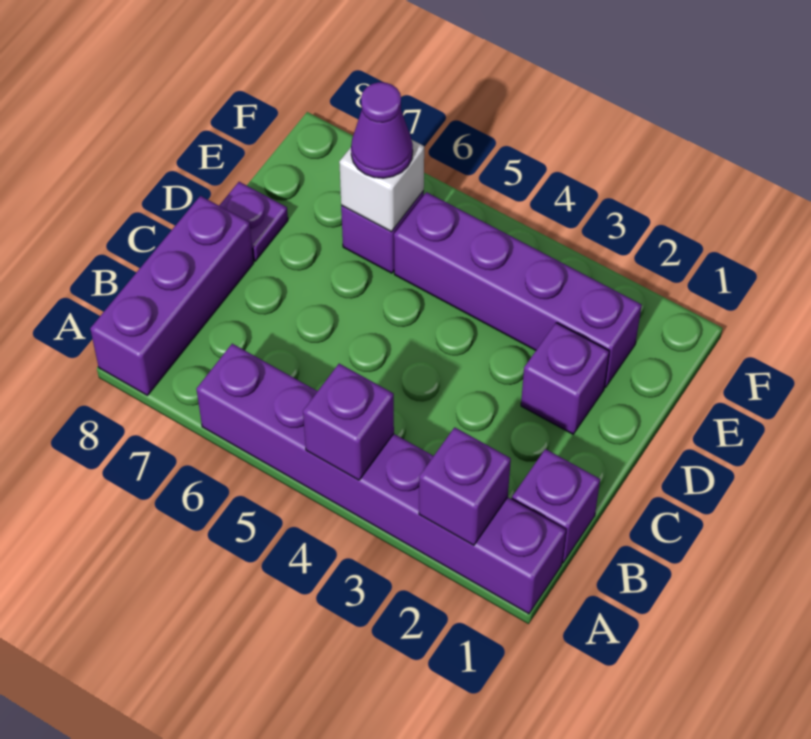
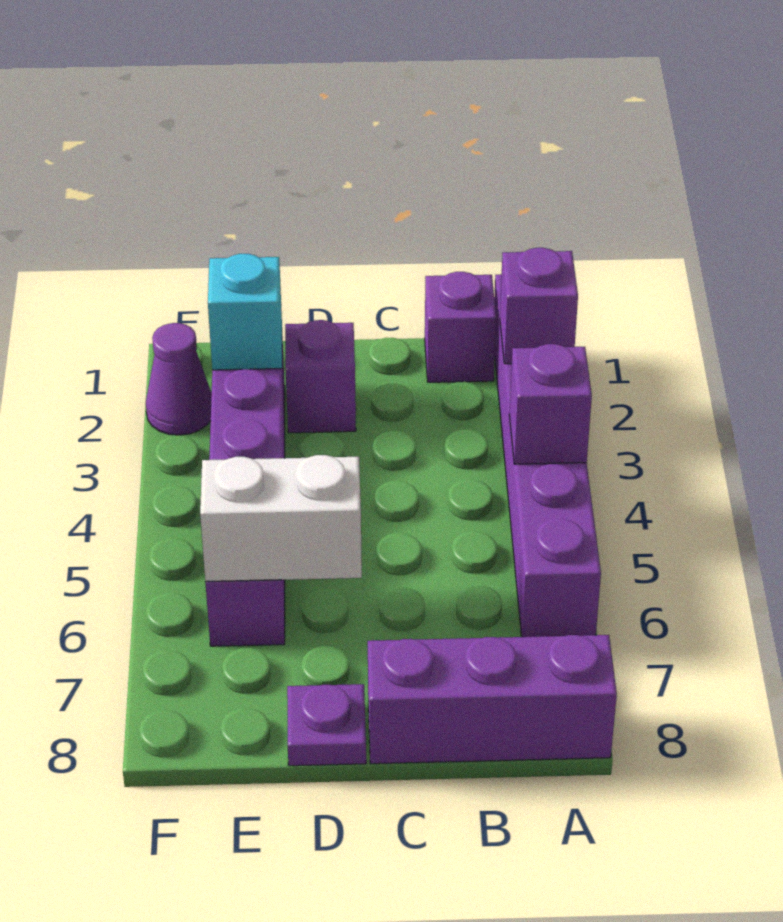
none -> cyan brick E2 level 2
white brick E6 level 2 -> white brick D6:E6 level 2
purple cone E6 level 3 -> purple cone F2 level 1

